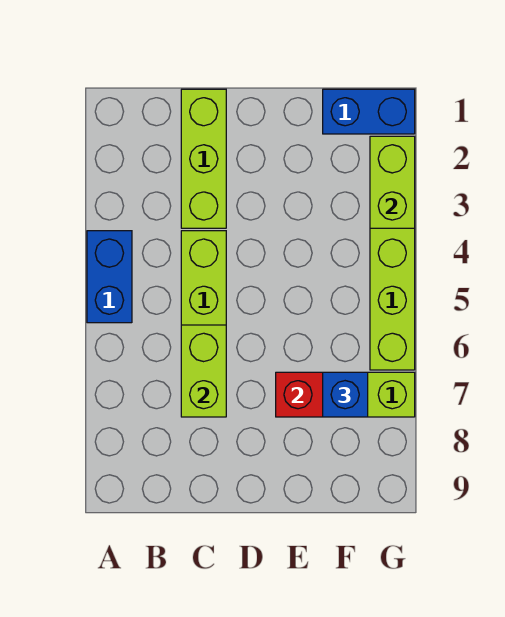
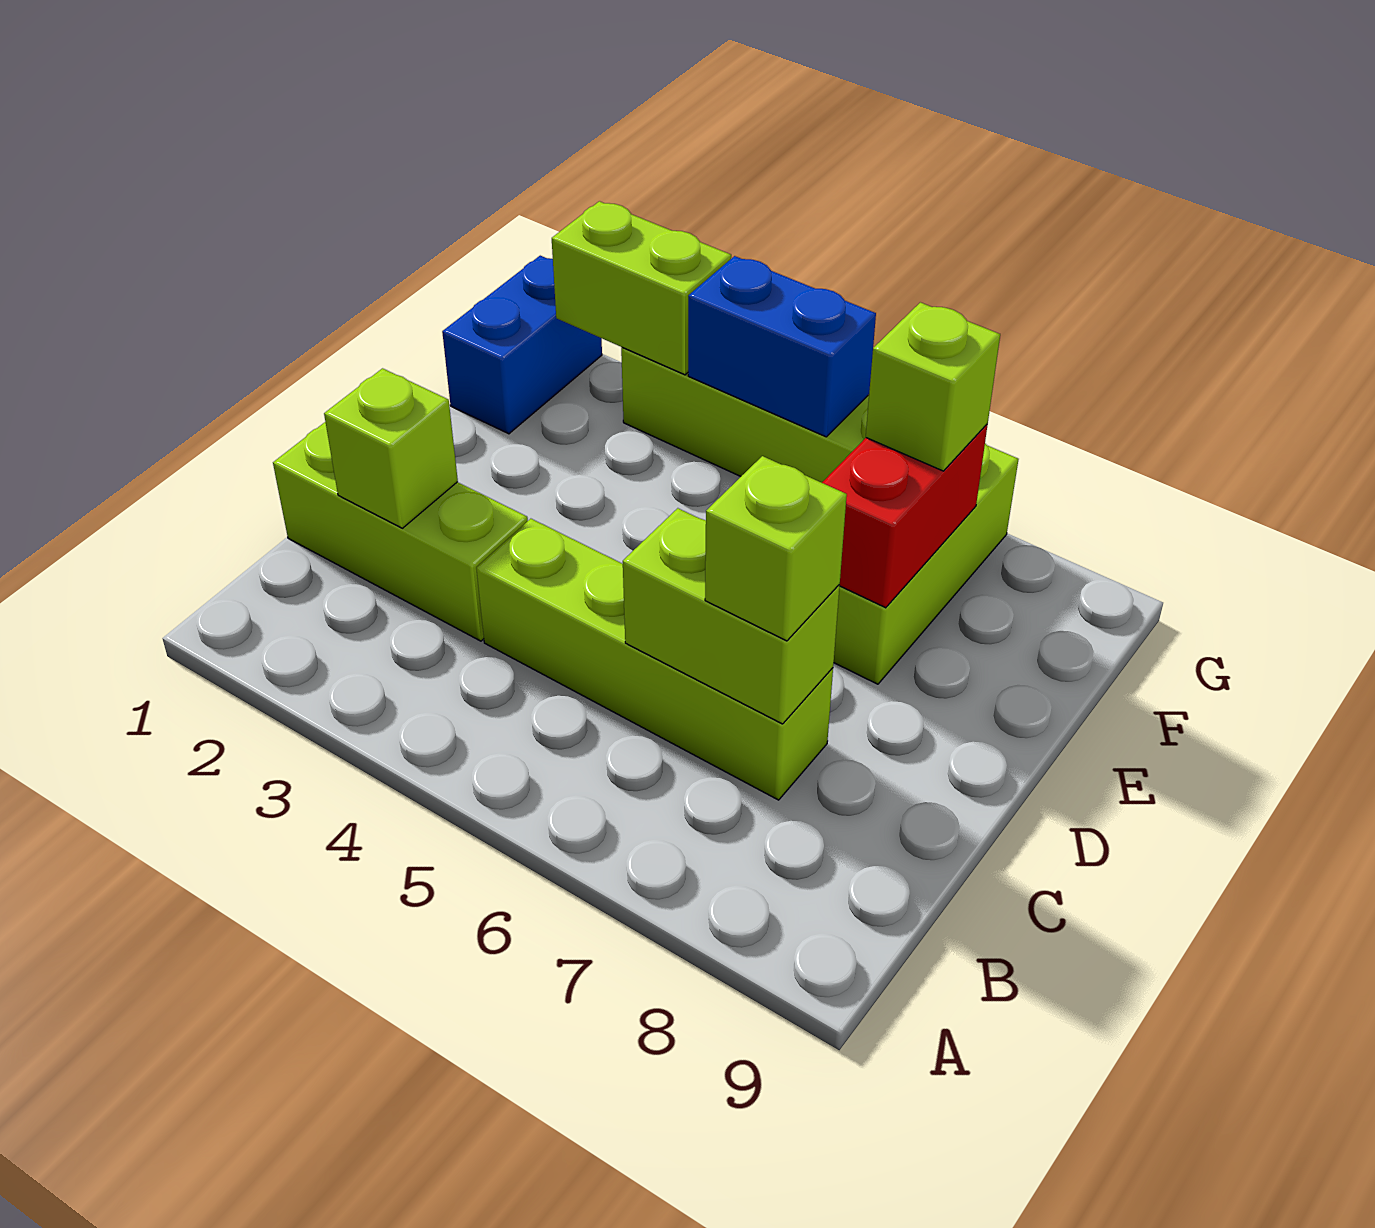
blue brick A4:A5 level 1 -> blue brick G4:G5 level 2
none -> lime brick C2 level 2
none -> lime brick C7 level 3
blue brick F7 level 3 -> lime brick F7 level 3

